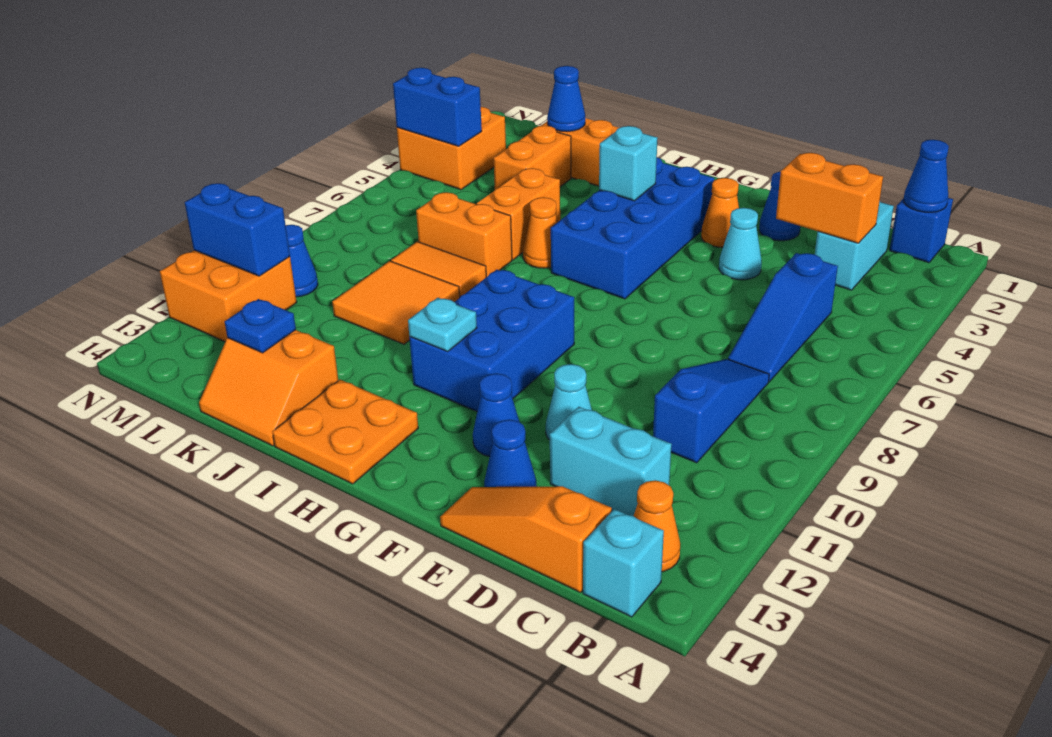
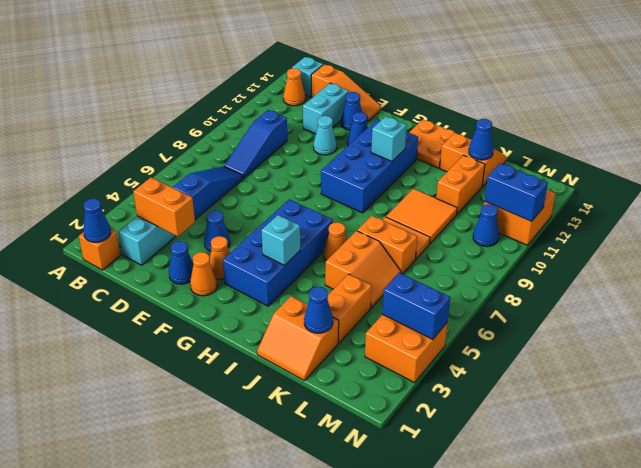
blue brick B1 level 1 -> orange brick B1 level 1
cyan brick C12:D12 level 1 -> cyan brick D12:D13 level 1
cyan cone E4 level 1 -> blue cone E4 level 1
none -> orange cone F2 level 1
blue brick G9:H11 level 1 -> blue brick G9:H12 level 1
cyan plate H11 level 2 -> cyan brick H11 level 2
none -> orange brick K11:K12 level 1
blue plate K13 level 2 -> blue cone K13 level 2

